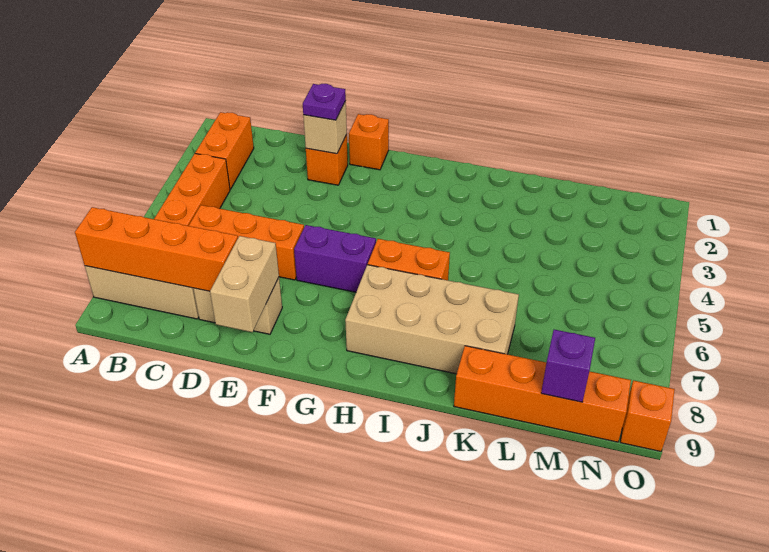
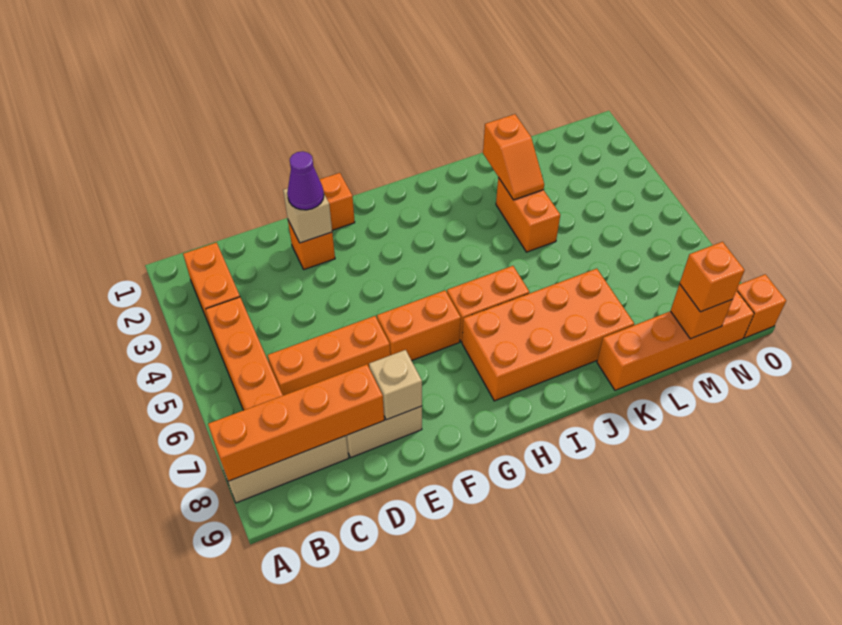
purple plate E2 level 3 -> purple cone E2 level 3
tan brick E8:E9 level 2 -> tan brick E8 level 2
purple brick F6:G6 level 1 -> orange brick F6:G6 level 1
tan brick H7:K8 level 1 -> orange brick H7:K8 level 1
none -> orange slope K2:K3 level 2 top 2
none -> orange brick K3:K4 level 1
purple brick M9 level 2 -> orange brick M9 level 2
none -> orange brick M9 level 3

